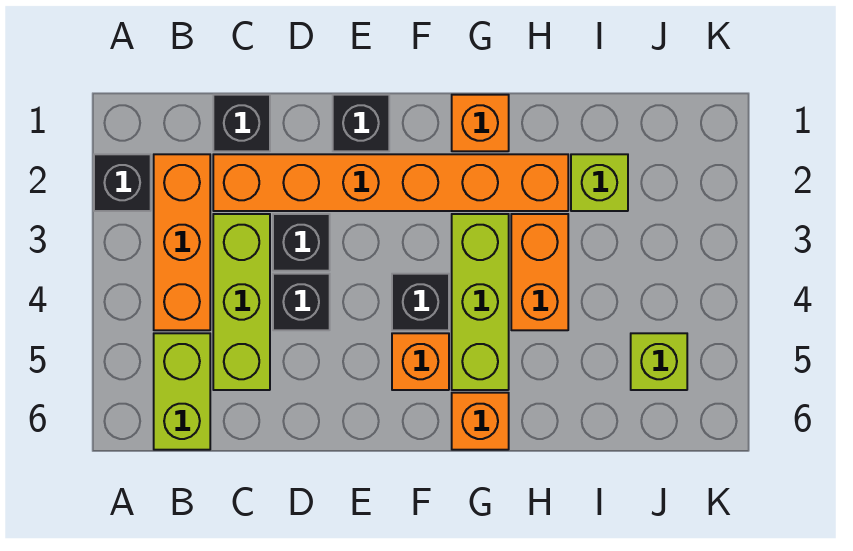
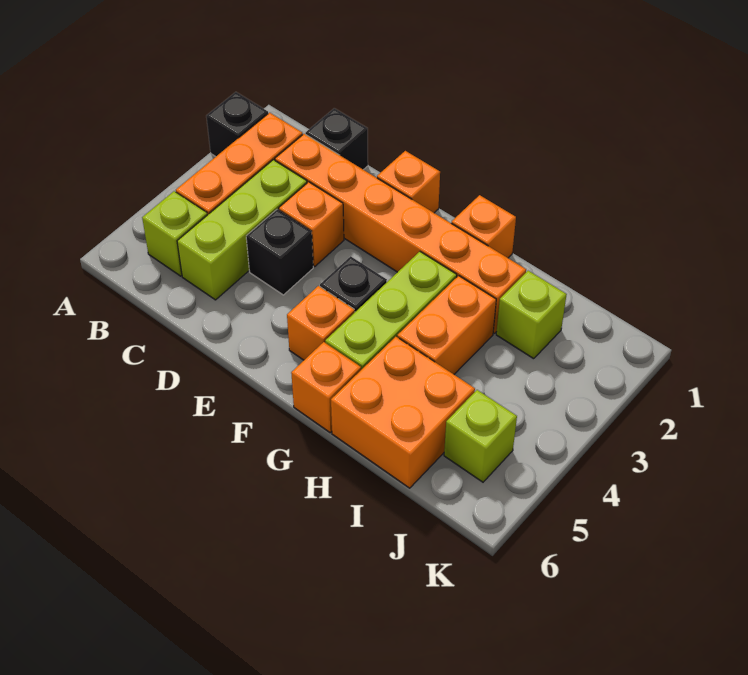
lime brick B5:B6 level 1 -> lime brick B5 level 1
black brick D3 level 1 -> orange brick D3 level 1
black brick E1 level 1 -> orange brick E1 level 1
none -> orange brick H5:I6 level 1

